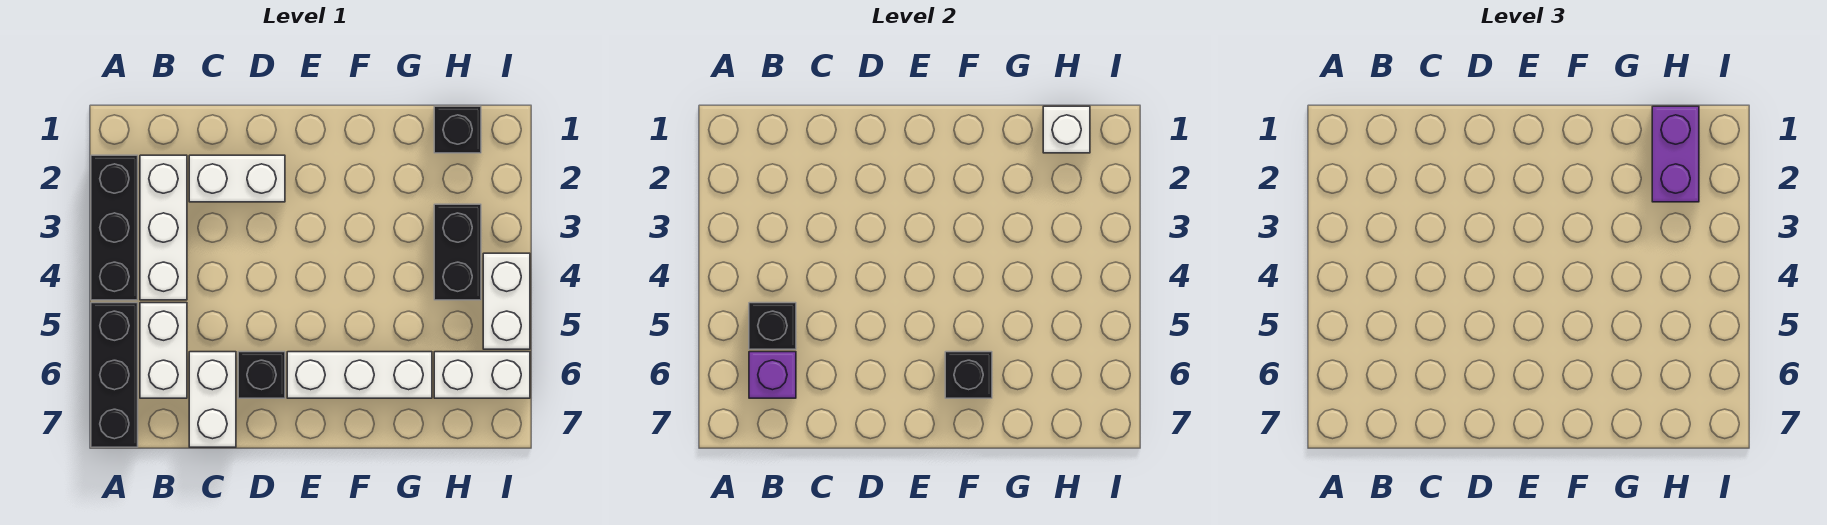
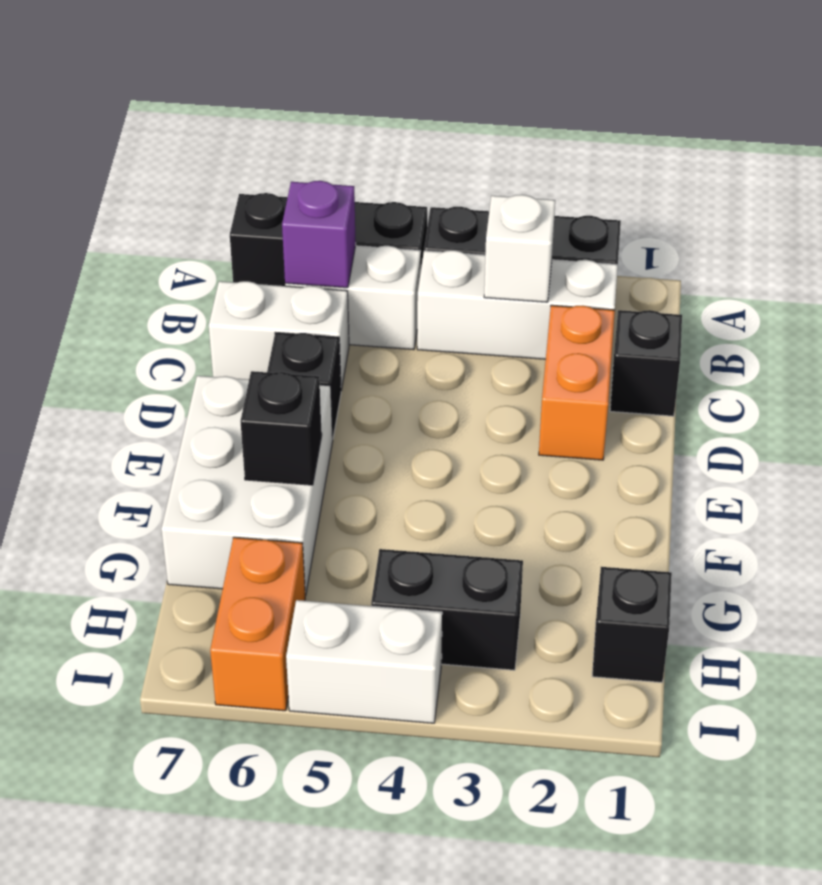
black brick B5 level 2 -> black brick C1 level 1
white brick C2:D2 level 1 -> orange brick C2:D2 level 1
white brick E6:G6 level 1 -> white brick E6:G7 level 1
white brick H1 level 2 -> white brick B3 level 2
purple brick H1:H2 level 3 -> none
white brick H6:I6 level 1 -> orange brick H6:I6 level 1

